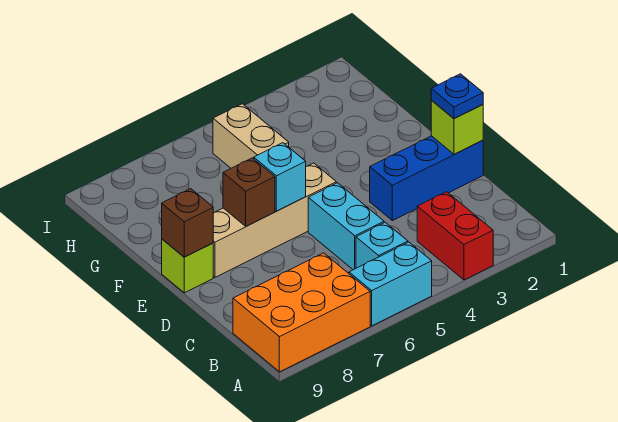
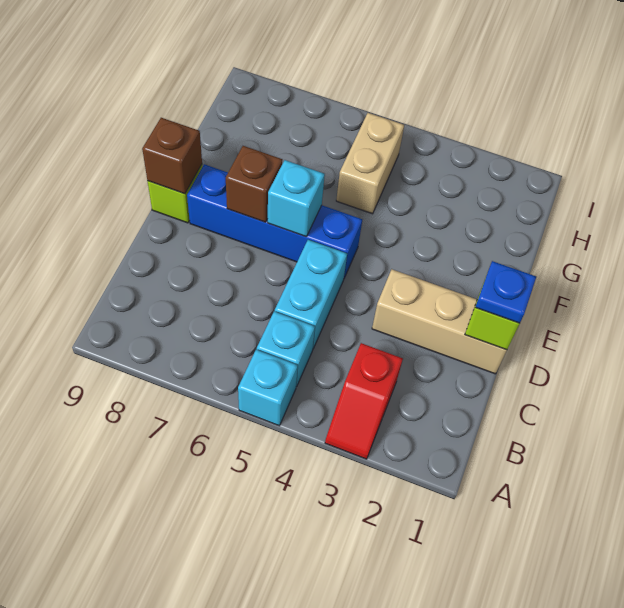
red brick A3:B3 level 1 -> red slope A3:B3 level 1 top B
cyan brick A5:A6 level 1 -> cyan brick A5 level 1
orange brick A7:B9 level 1 -> none
blue brick D1:D3 level 1 -> tan brick D1:D3 level 1
tan brick E5:E8 level 1 -> blue brick E5:E8 level 1

